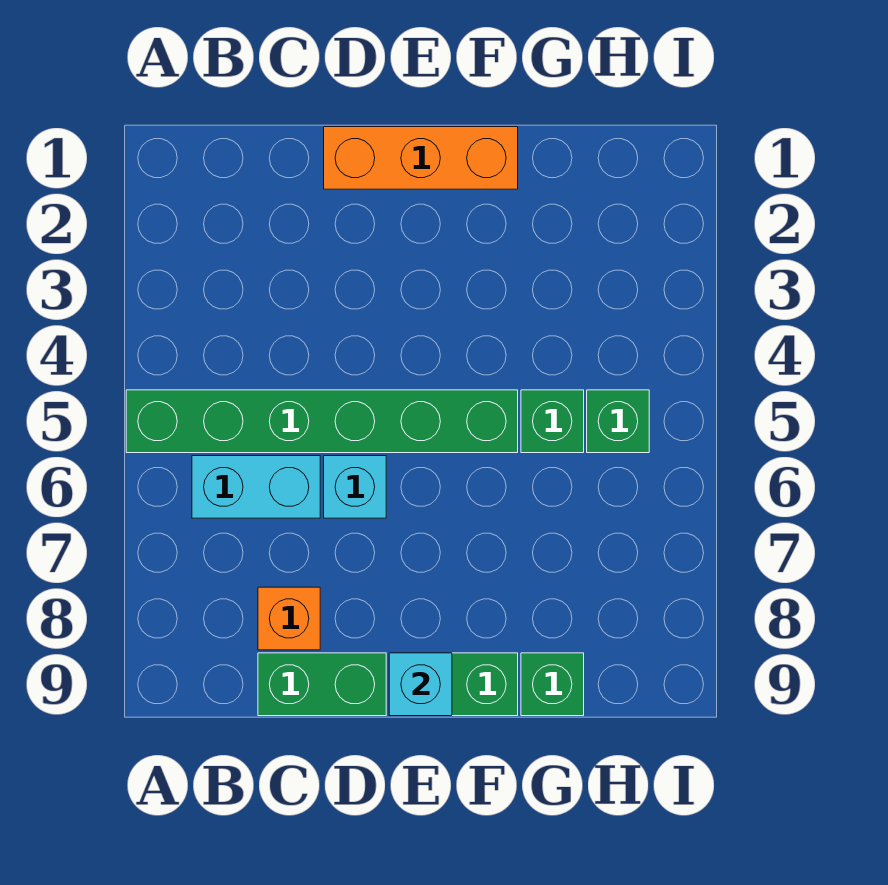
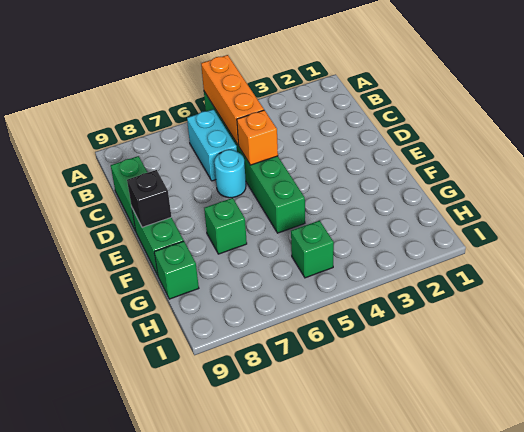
orange brick C8 level 1 -> orange brick D5 level 2
orange brick D1:F1 level 1 -> orange brick A5:C5 level 2
cyan brick D6 level 1 -> cyan round brick D6 level 1
cyan brick E9 level 2 -> black brick E9 level 2
green brick G5 level 1 -> green brick F7 level 1

